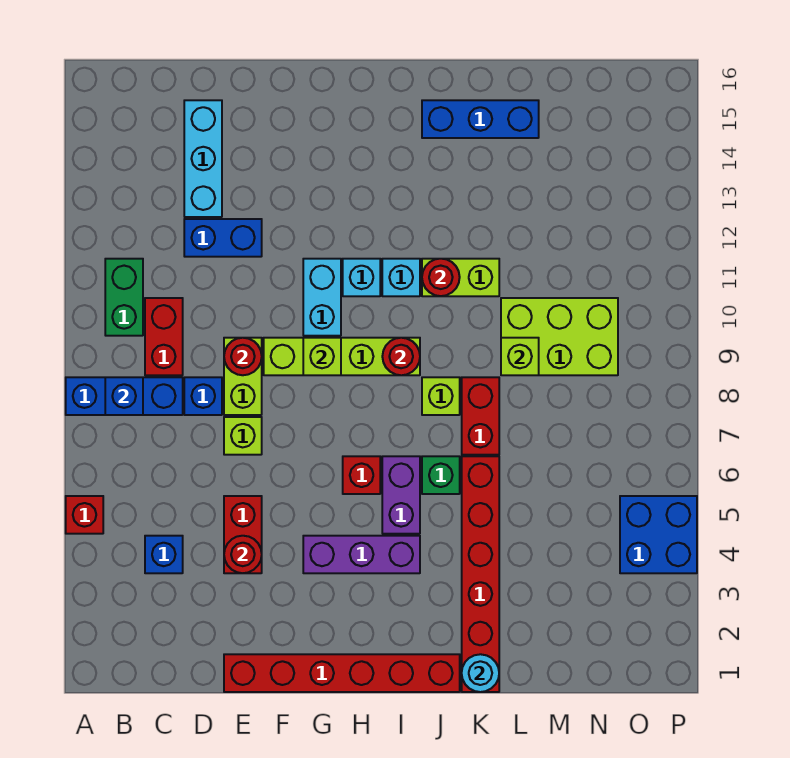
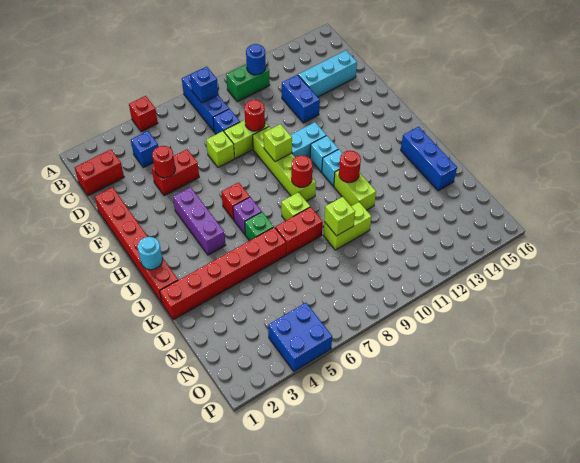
none -> blue round brick B11 level 2
red brick C9:C10 level 1 -> red brick C1:C2 level 1
purple brick I5:I6 level 1 -> purple brick I6 level 1
cyan round brick K1 level 2 -> cyan round brick I1 level 2
lime brick L9:N10 level 1 -> lime brick L9:L10 level 1

